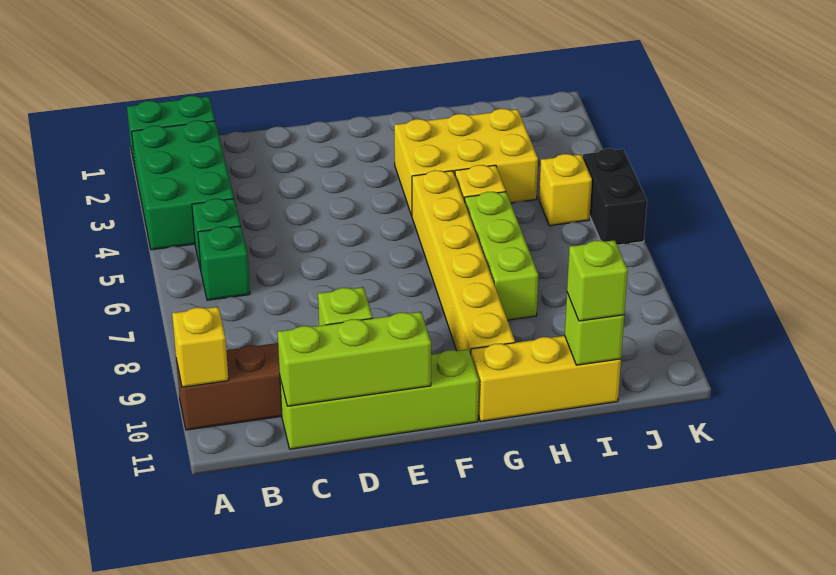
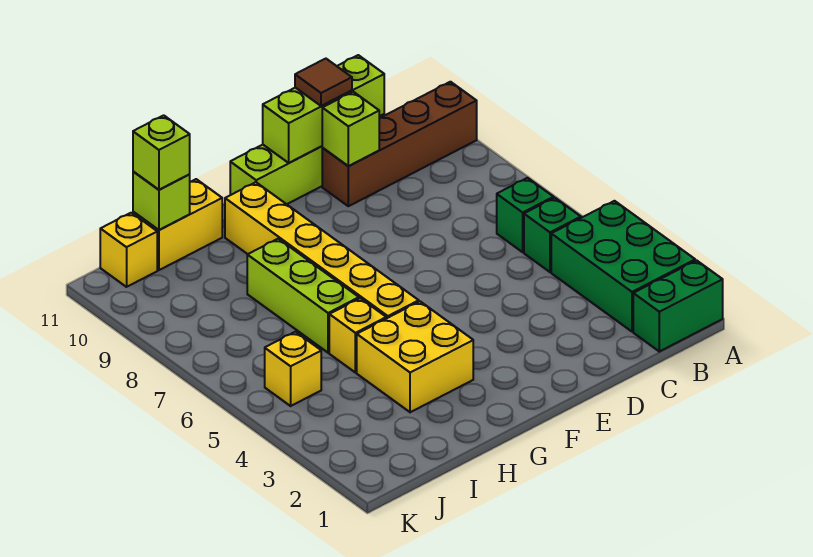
yellow brick A10 level 2 -> yellow brick J11 level 1
none -> brown tile D11 level 3
yellow brick G3:I4 level 1 -> yellow brick G3:H4 level 1
yellow brick G11:I11 level 1 -> yellow brick H11:I11 level 1
black brick K5:K6 level 1 -> none

